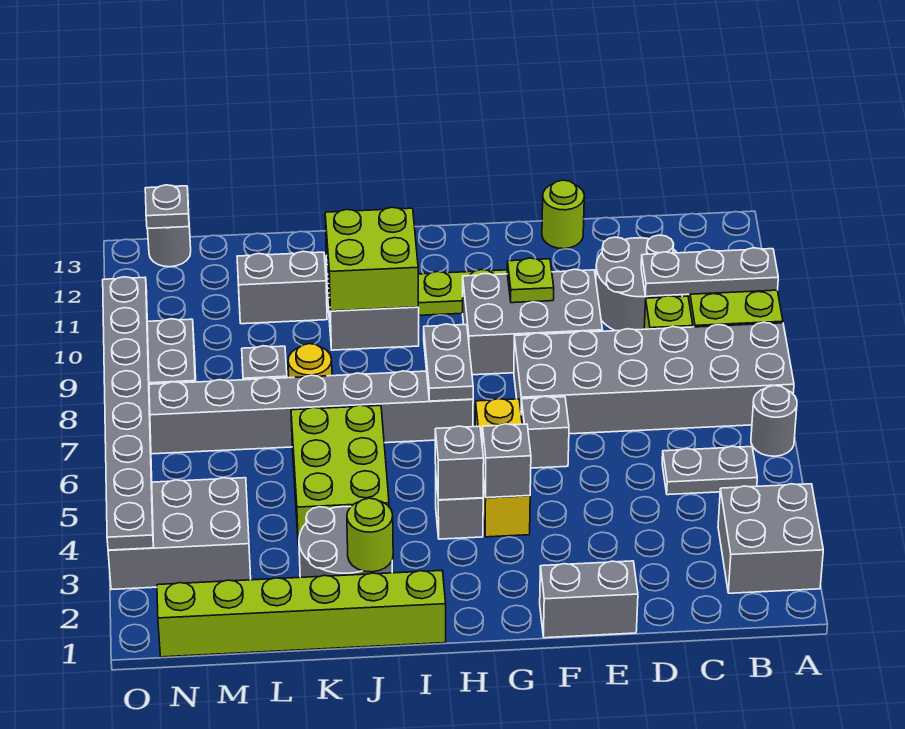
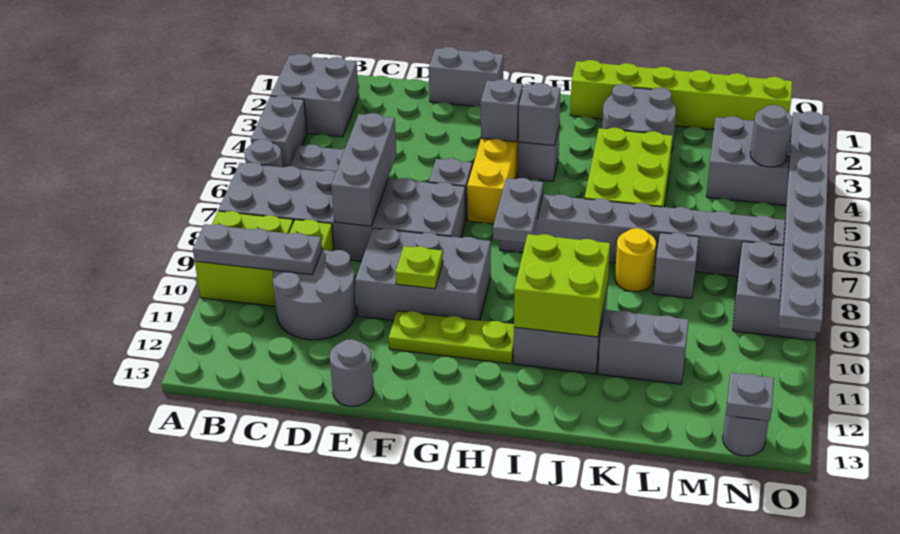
none -> grey brick A4:A5 level 1
none -> grey brick D6:D8 level 2
lime round brick E13 level 1 -> grey round brick E13 level 1
lime round brick J2 level 2 -> none
none -> grey round brick N4 level 2

